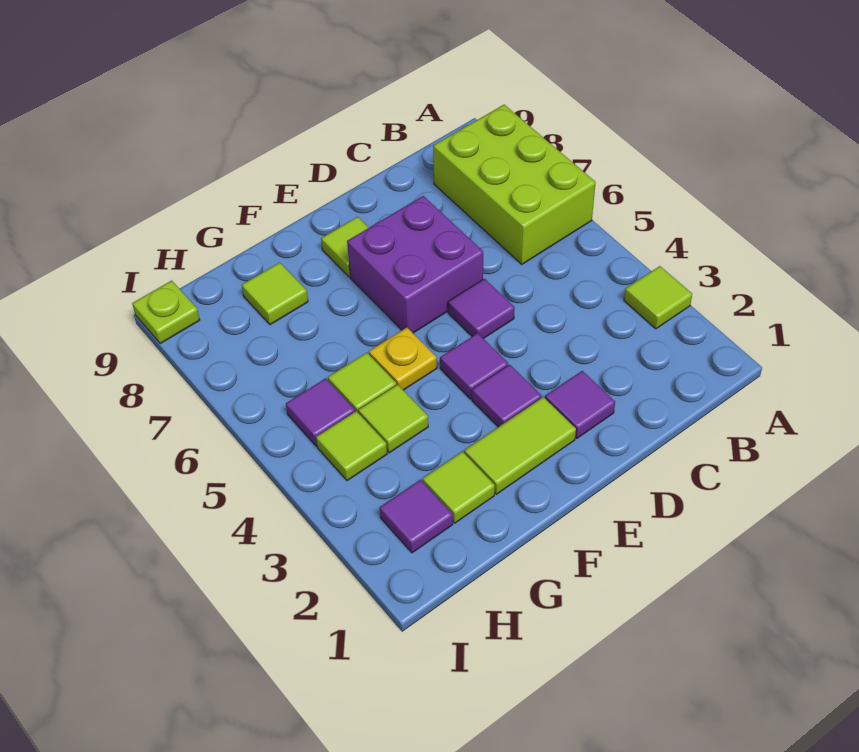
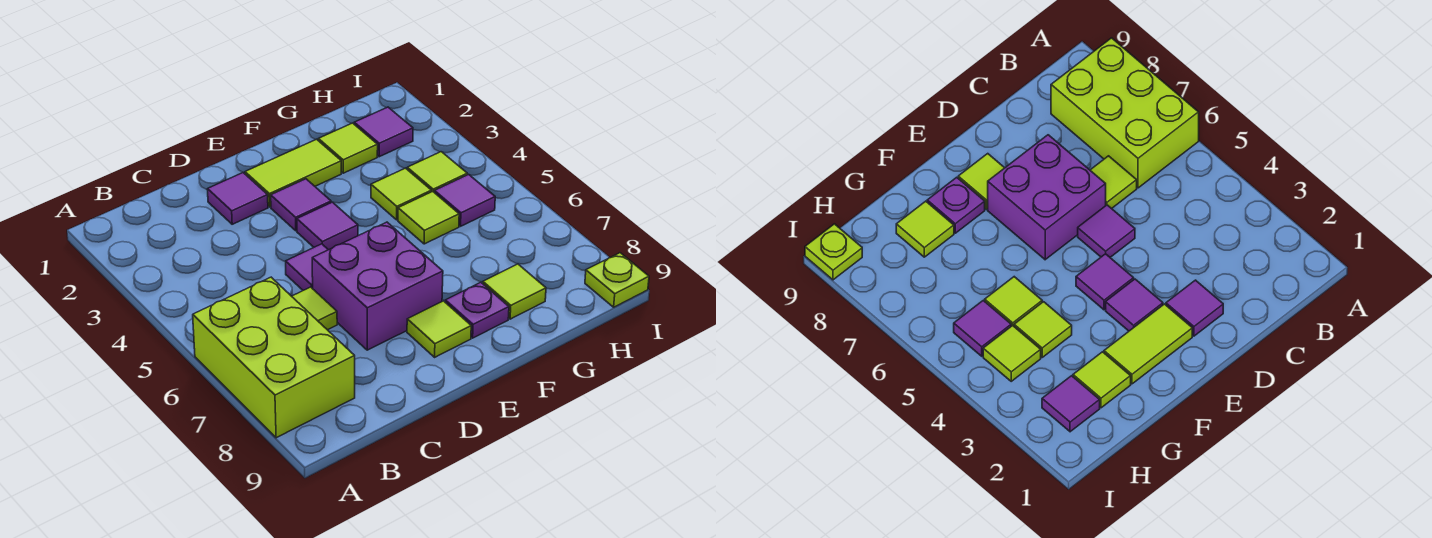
lime tile A3 level 1 -> lime tile C6 level 1
yellow plate F5 level 1 -> none
none -> purple plate F8 level 1

